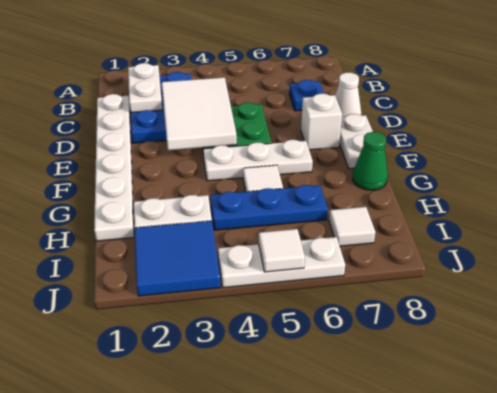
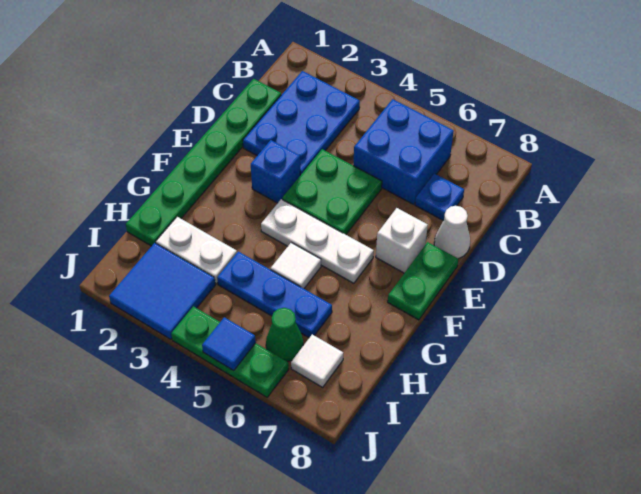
white plate B2:C2 level 2 -> none
none -> blue brick B5:C6 level 1
white plate C1:H1 level 1 -> green plate C1:H1 level 1
white tile C3:E4 level 2 -> none
none -> blue brick E3 level 1
white plate E8:F8 level 1 -> green plate E8:F8 level 1
green cone G8 level 1 -> green cone I6 level 1
white plate J4:J6 level 1 -> green plate J4:J6 level 1
white tile J5 level 2 -> blue tile J5 level 2

